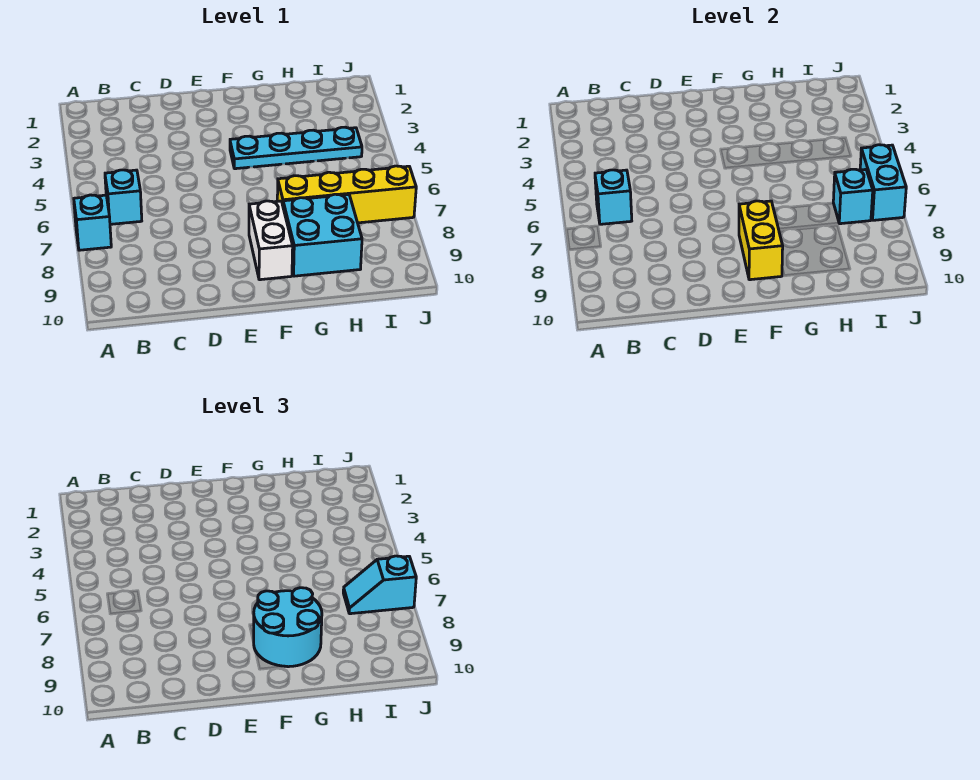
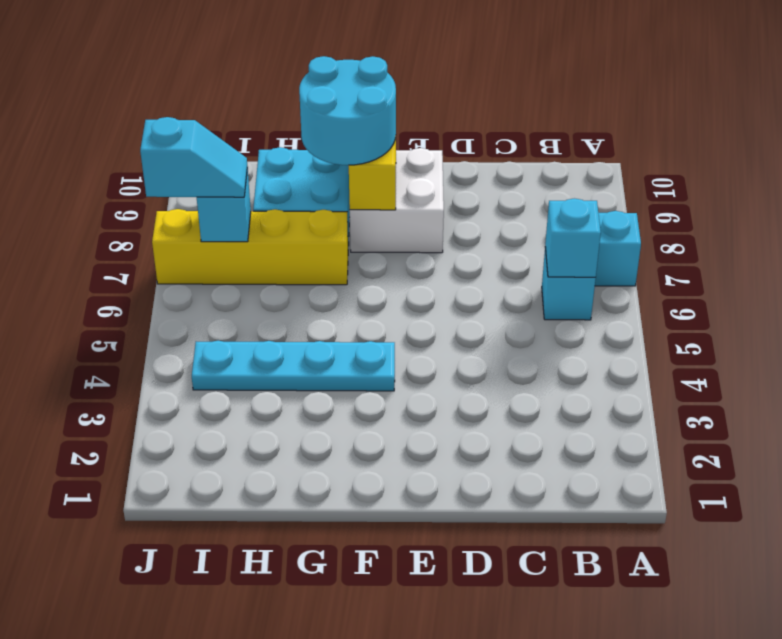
white brick F8:F9 level 1 -> white brick E8:F9 level 1
cyan brick J6:J7 level 2 -> none

